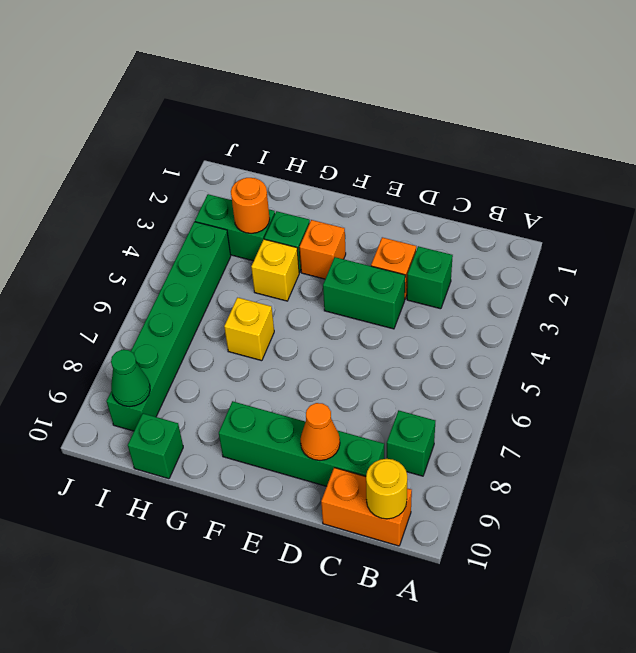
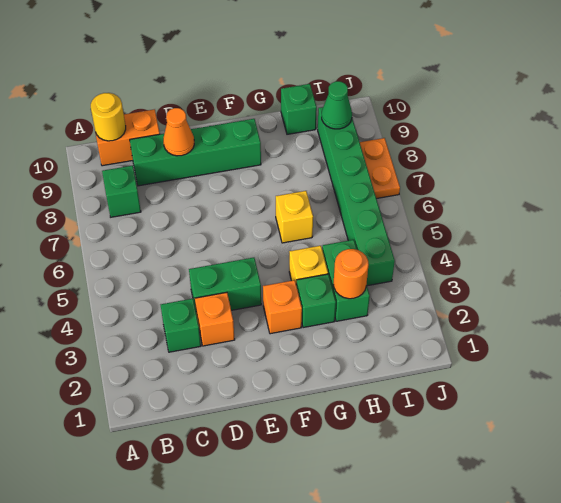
green brick H3:I3 level 1 -> green brick H3:H4 level 1
none -> orange plate J7:J8 level 1

